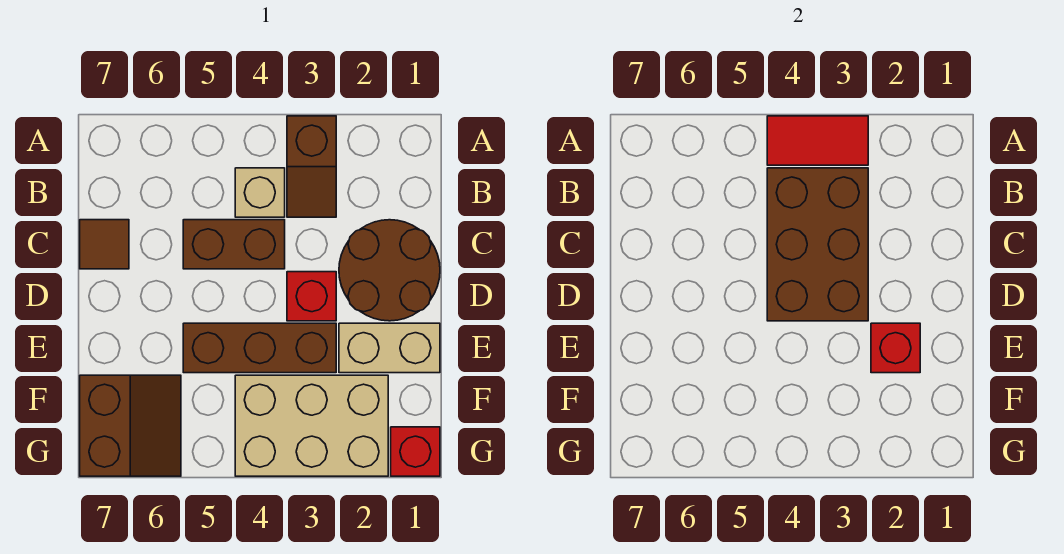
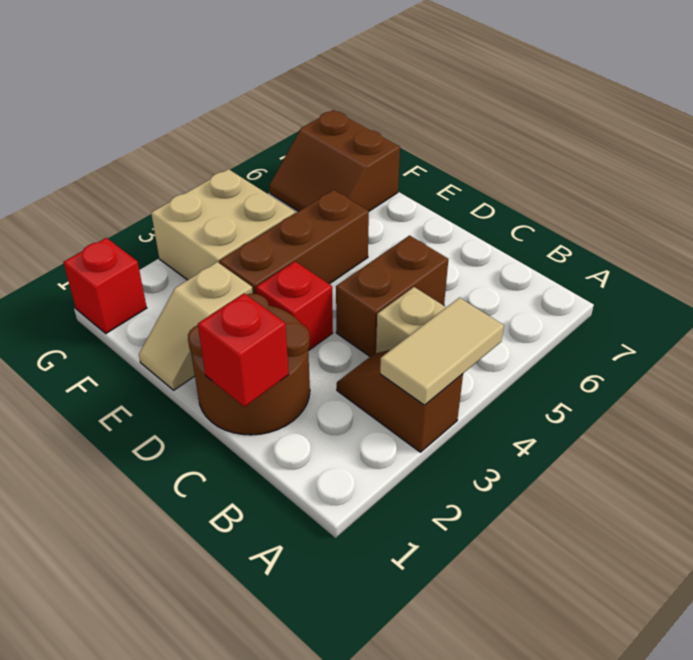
red tile A3:A4 level 2 -> tan tile A3:A4 level 2
brown brick B3:D4 level 2 -> none
brown tile C7 level 1 -> none
tan brick E1:E2 level 1 -> tan slope E1:E2 level 1 top 2
red brick E2 level 2 -> red brick C1 level 2
tan brick F2:G4 level 1 -> tan brick F3:G4 level 1

